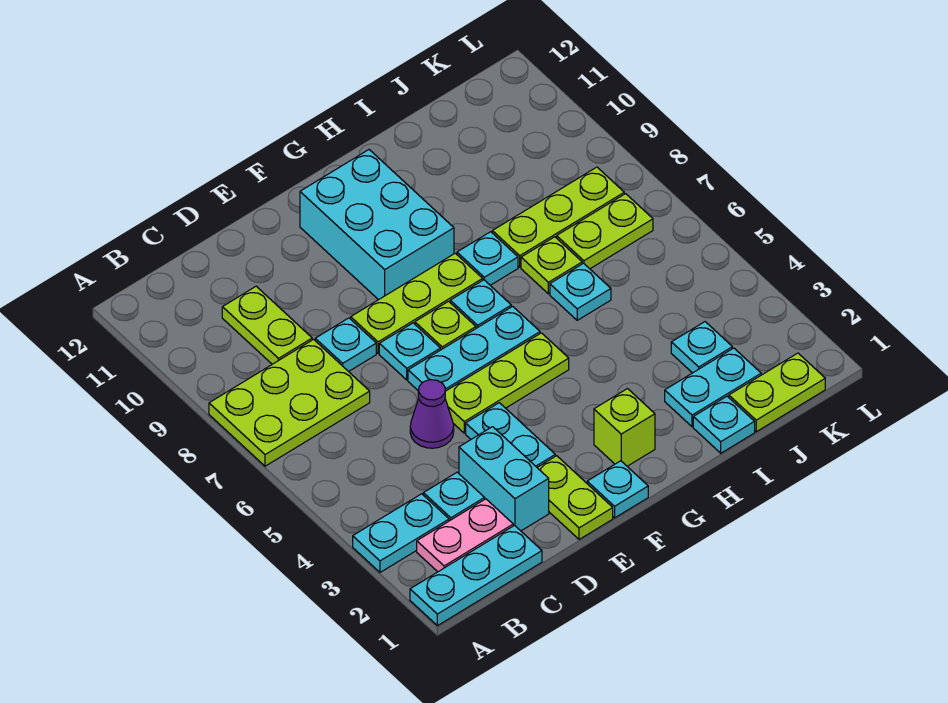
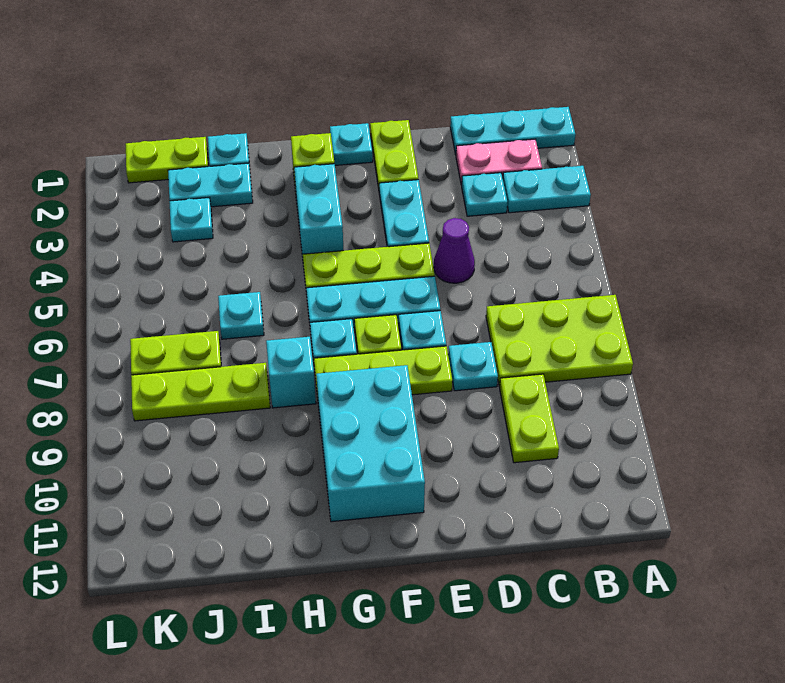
cyan brick D2:D3 level 1 -> cyan brick G3:G4 level 1
cyan plate H8 level 1 -> cyan brick H8 level 1
lime plate I7 level 1 -> none

